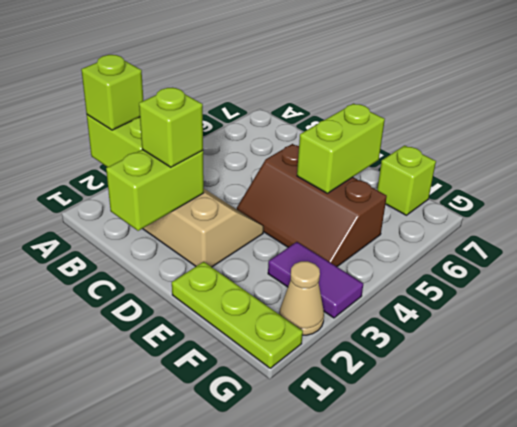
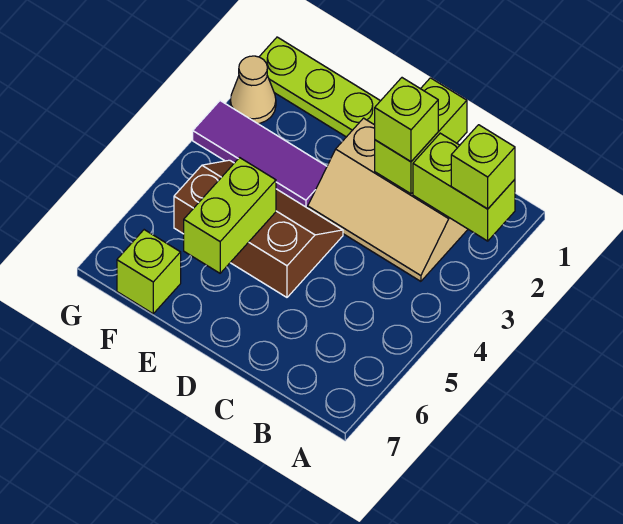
purple tile F3:G3 level 1 -> purple tile E3:G3 level 1

